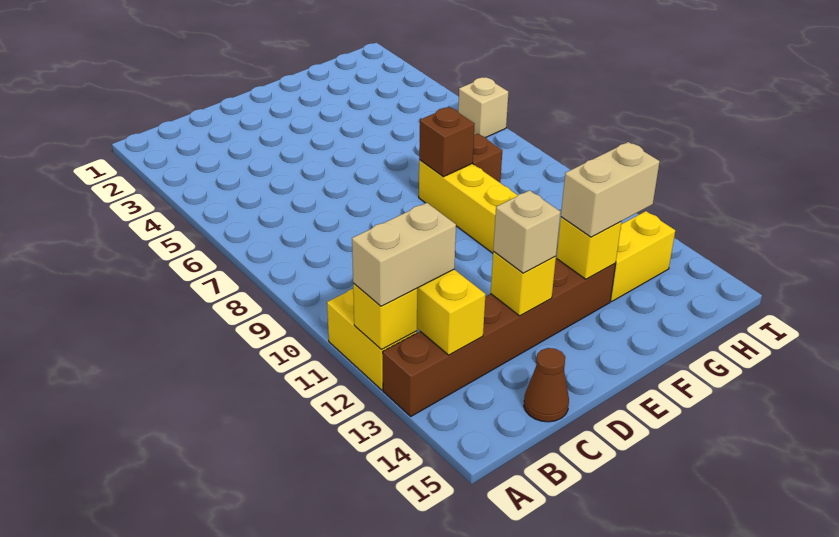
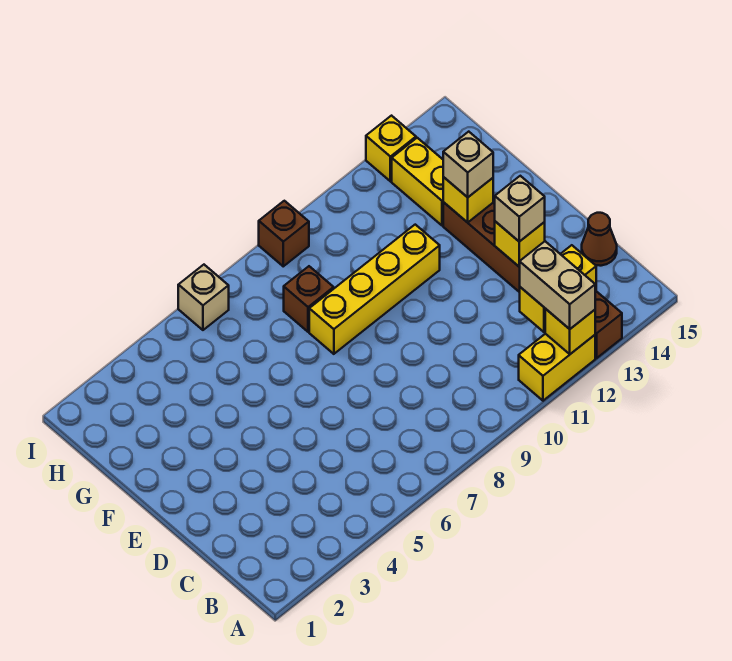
brown brick F8 level 2 -> brown brick I9 level 1
tan brick F13:G13 level 3 -> tan brick F13 level 3
none -> yellow brick I13 level 1

